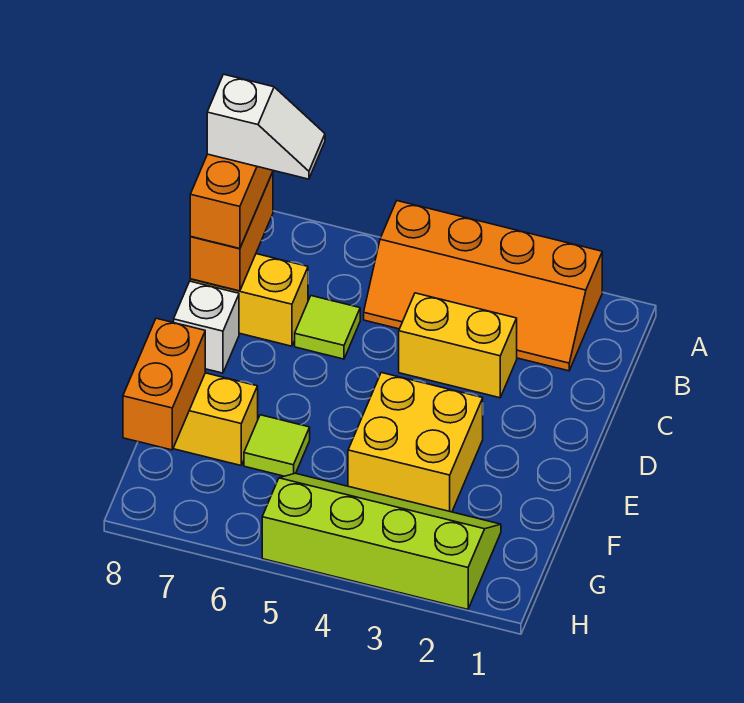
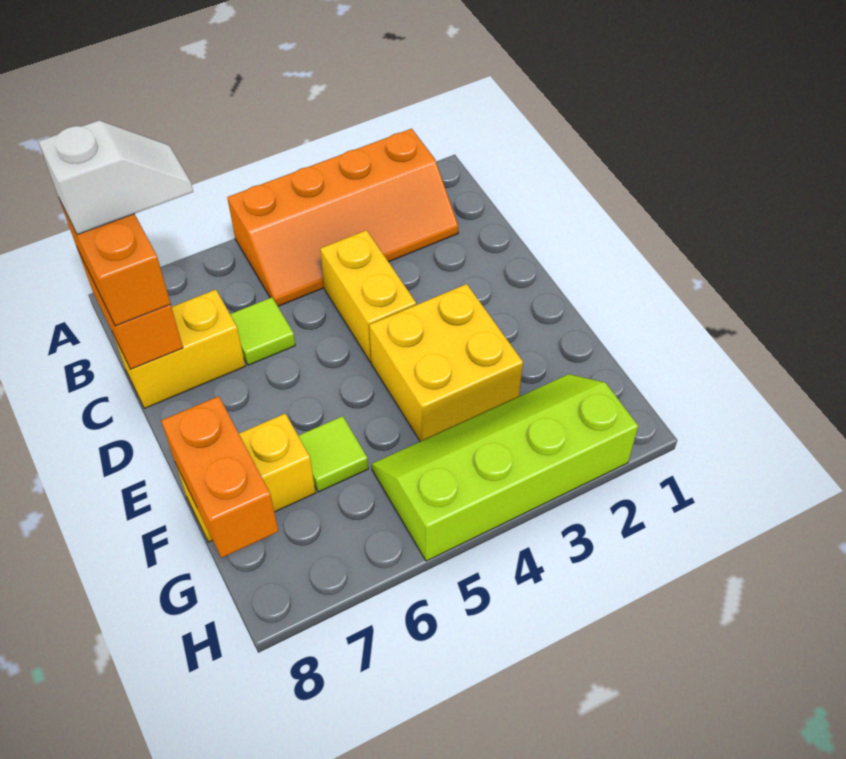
yellow brick C3:C4 level 1 -> yellow brick C4:D4 level 1
white brick D8 level 1 -> none

